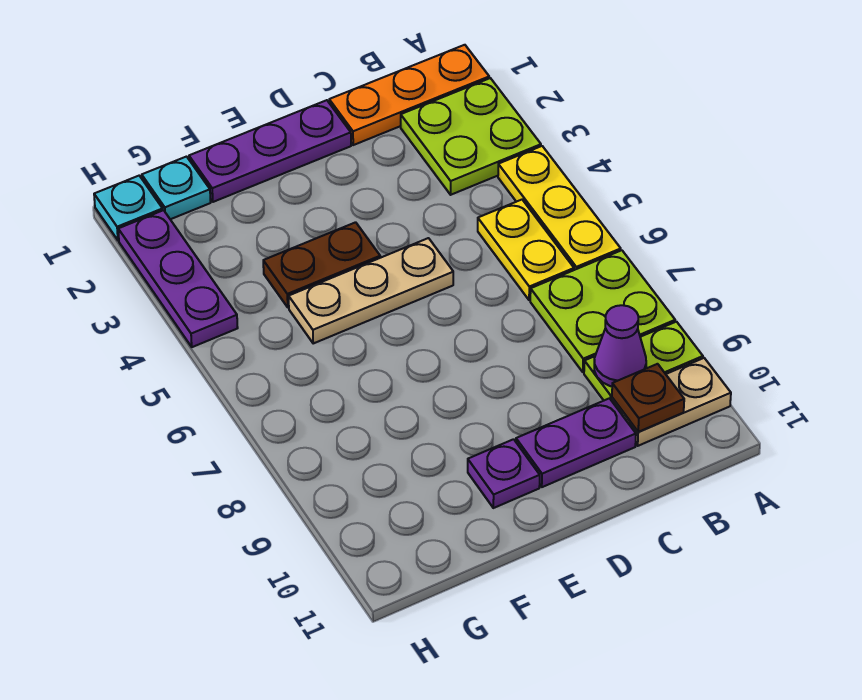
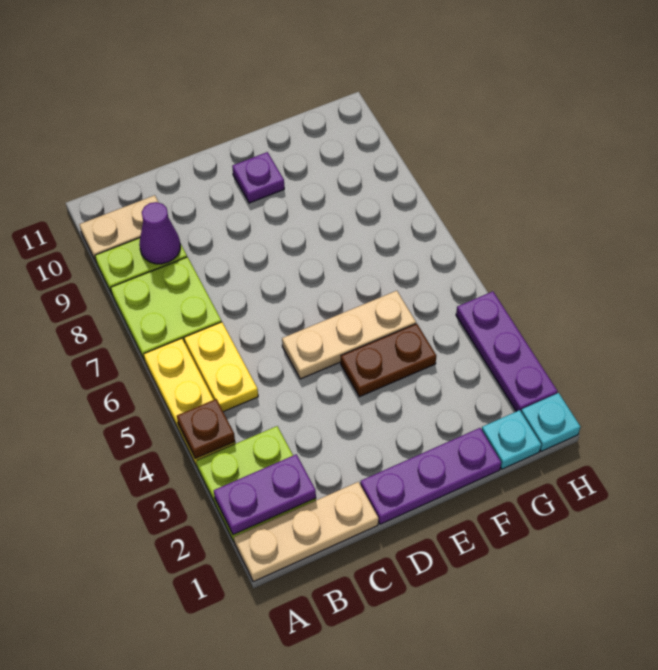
orange plate A1:C1 level 1 -> tan plate A1:C1 level 1
brown plate B10 level 2 -> brown plate A4 level 2
purple plate C10:D10 level 1 -> purple plate A2:B2 level 2

